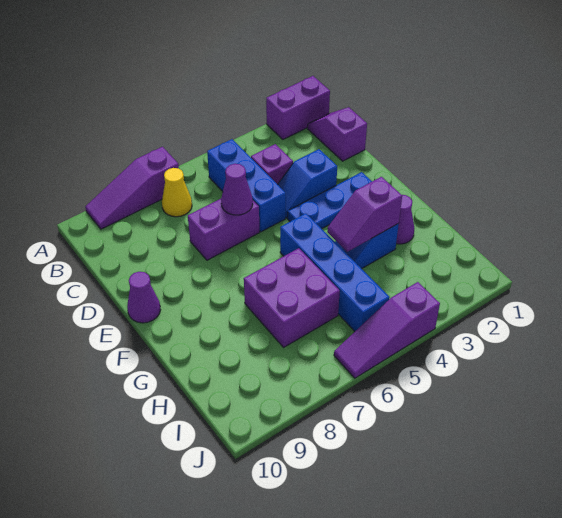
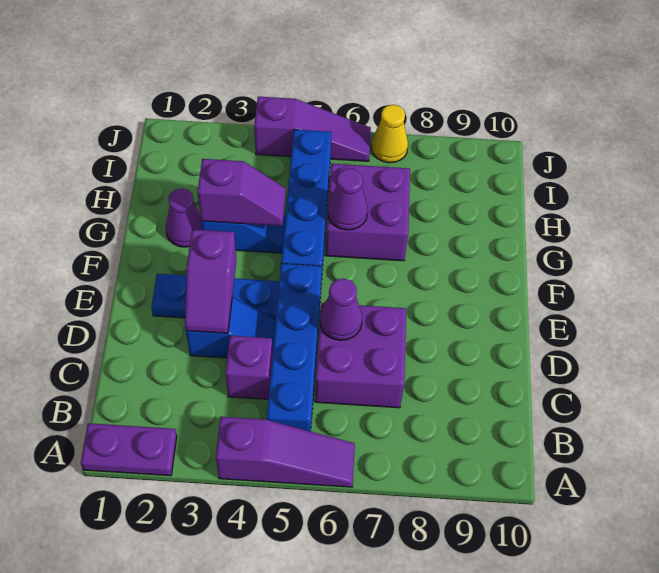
purple brick A1:A2 level 1 -> purple plate A1:A2 level 1
purple slope A7:A9 level 1 top 7 -> purple slope A4:A6 level 1 top 4
purple slope B1:C1 level 1 top C -> purple slope D3:E3 level 2 top E
blue brick B5:D5 level 1 -> blue brick B5:E5 level 1
yellow cone B7 level 1 -> yellow cone J7 level 1
purple brick D6:D7 level 1 -> purple brick C6:D7 level 1
purple cone E10 level 1 -> purple cone G6 level 2

